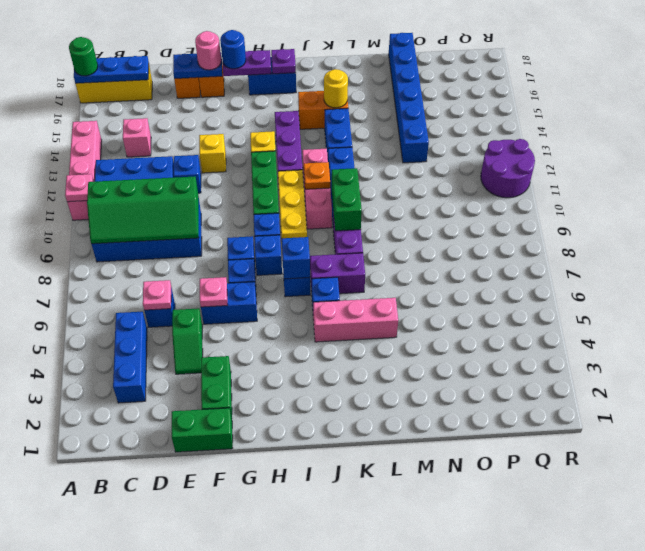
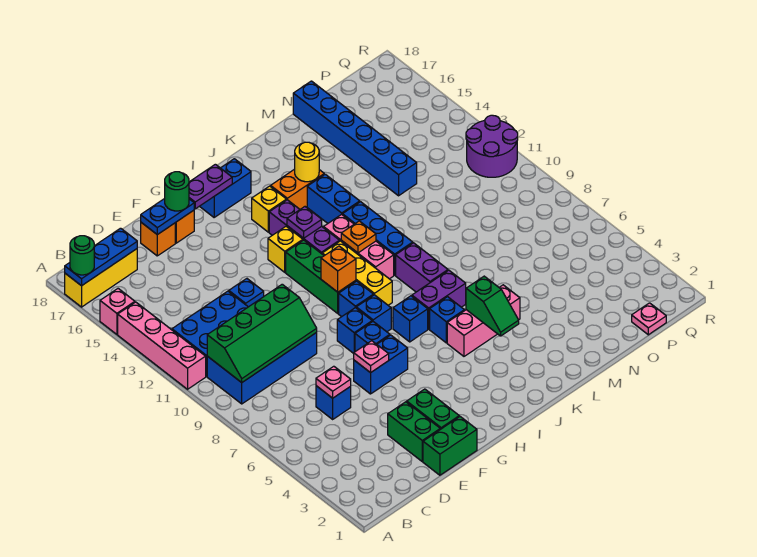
pink plate A11 level 2 -> pink plate P1 level 1
blue brick C3:C5 level 1 -> none
pink brick C14 level 1 -> pink brick A15 level 1
green slope E4:E5 level 1 top 5 -> green slope K4:K5 level 2 top 5
yellow brick F13 level 1 -> yellow brick I15 level 1
pink round brick F17 level 3 -> green round brick F17 level 3
blue round brick G17 level 3 -> none
none -> orange brick H10 level 2
blue brick I7 level 2 -> none
purple plate I17 level 2 -> purple plate I13 level 2
green brick K9:K10 level 2 -> green brick E2:E3 level 1

